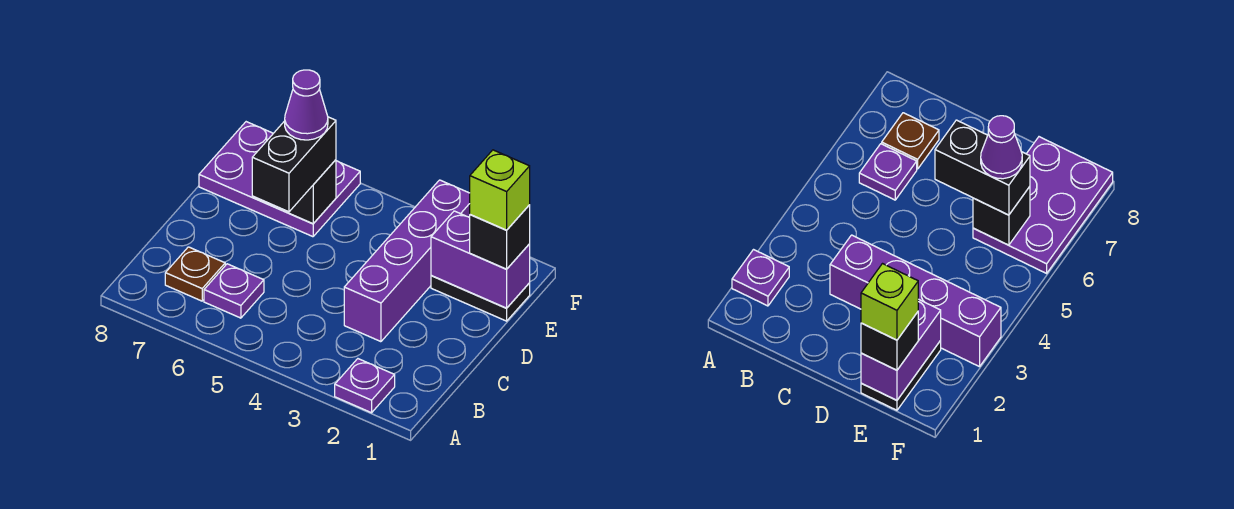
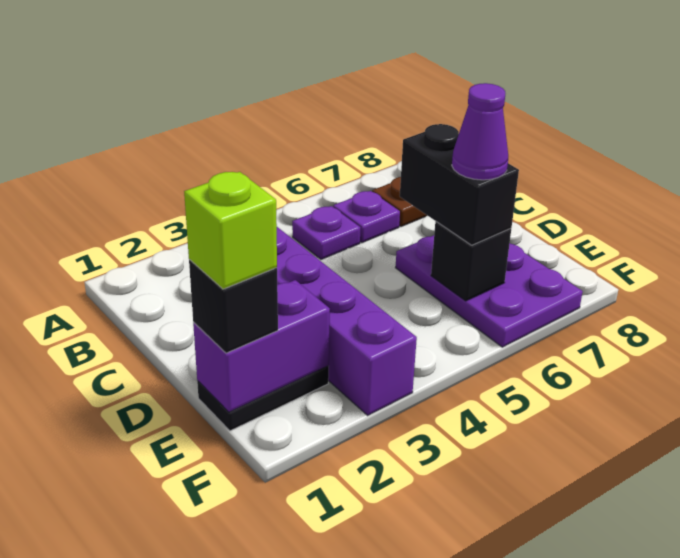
purple plate A2 level 1 -> purple plate B5 level 1
purple plate E6:F8 level 1 -> purple plate D6:F7 level 1

